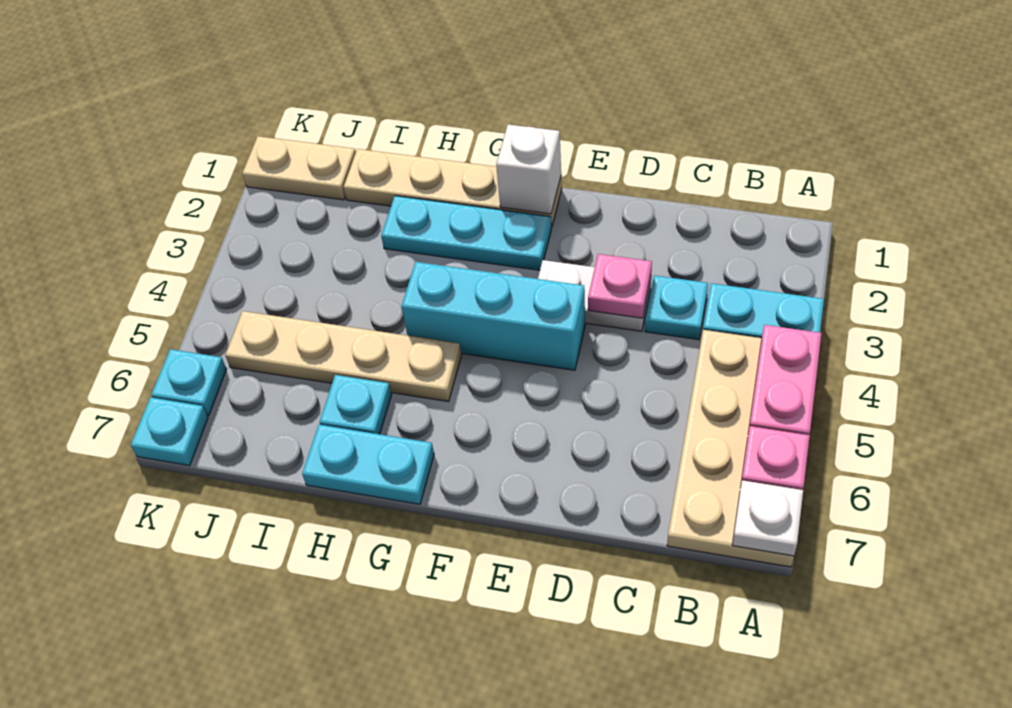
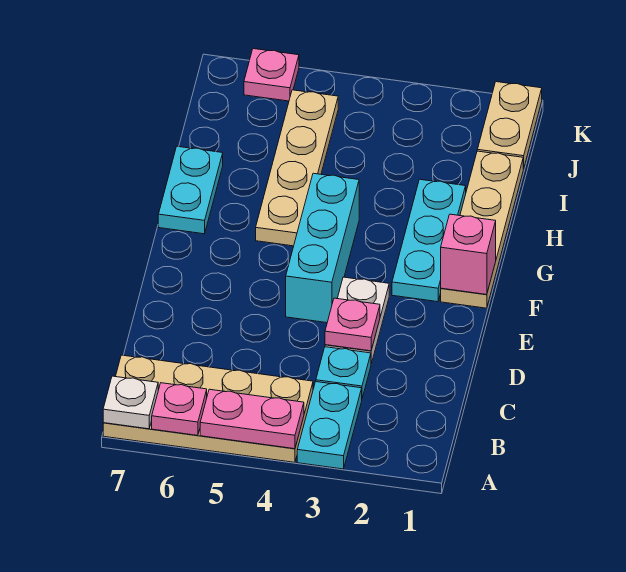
white brick F1 level 2 -> pink brick F1 level 2
cyan plate H6 level 1 -> none
cyan plate K6 level 1 -> pink plate K6 level 1
cyan plate K7 level 1 -> none

